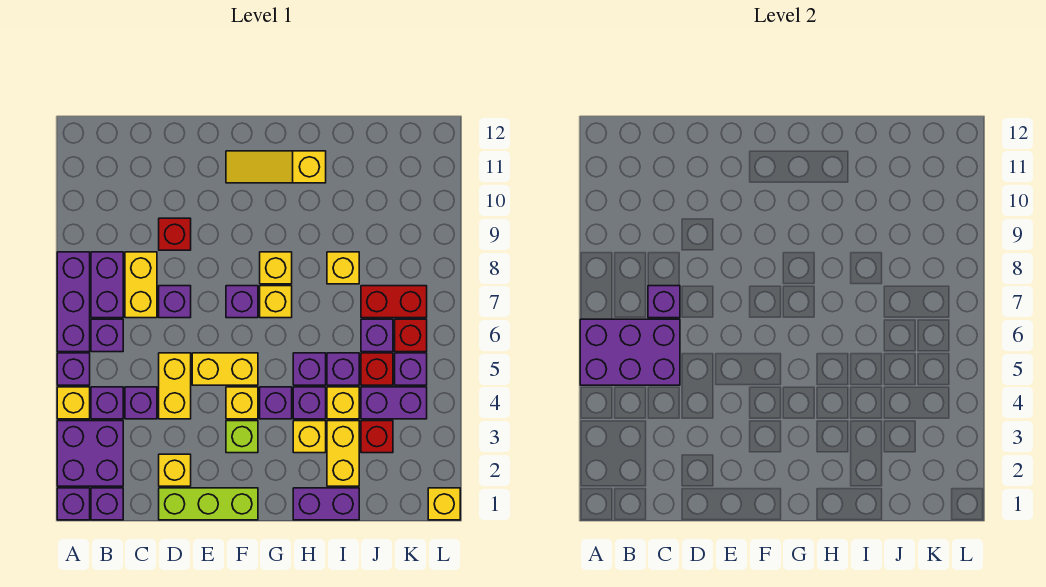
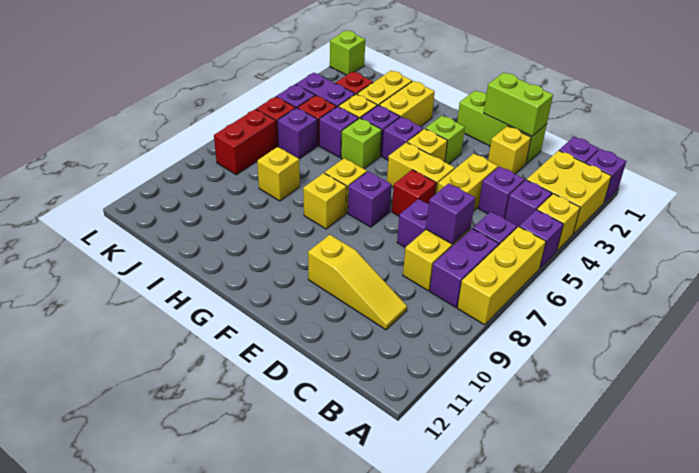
purple brick A2:B3 level 1 -> yellow brick A2:B3 level 1
purple brick A5:C6 level 2 -> none
purple brick A6:A8 level 1 -> yellow brick A6:A8 level 1
none -> lime brick D1:E1 level 2
red brick D9 level 1 -> red brick E6 level 1
yellow slope F11:H11 level 1 top H -> yellow slope C10:E10 level 1 top E
purple brick H1:I1 level 1 -> none
yellow brick H3 level 1 -> yellow brick H2:H3 level 1
purple brick H5 level 1 -> lime brick H5 level 1
red brick J7:K7 level 1 -> red brick K7:K8 level 1
yellow brick L1 level 1 -> lime brick L1 level 1

